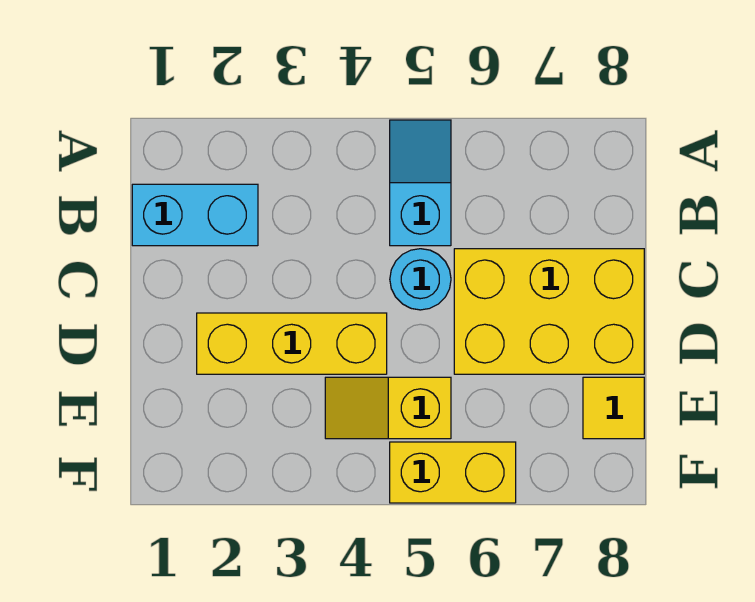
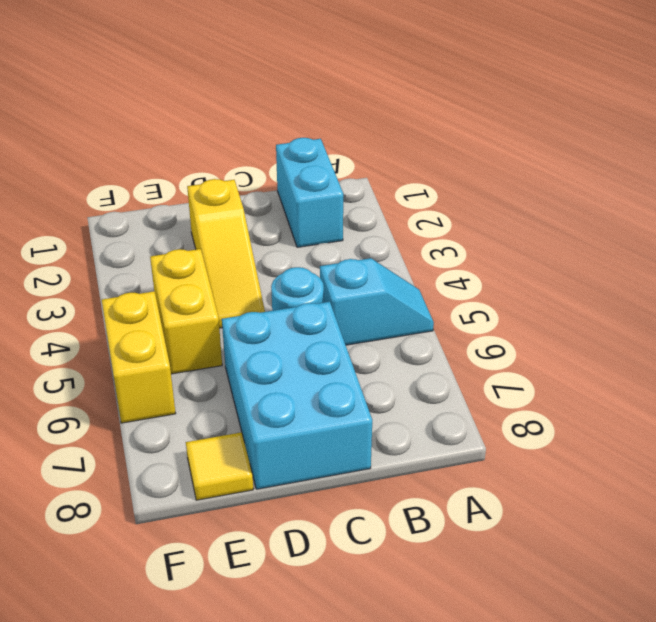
yellow brick C6:D8 level 1 -> cyan brick C6:D8 level 1
yellow brick D2:D4 level 1 -> yellow slope D2:D4 level 1 top 2
yellow slope E4:E5 level 1 top 5 -> yellow brick E4:E5 level 1

